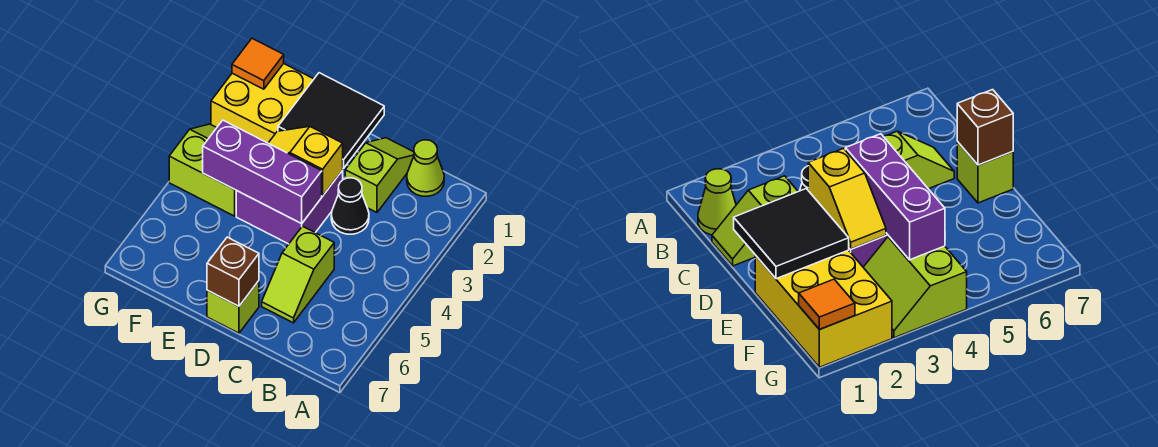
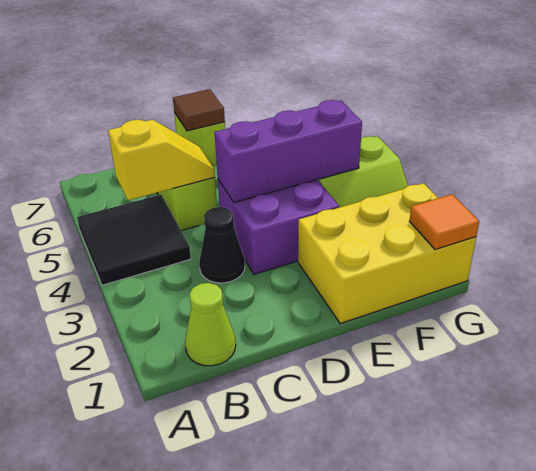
lime slope C1:C2 level 1 top 2 -> none
black tile D1:E2 level 2 -> black tile A4:B5 level 1
yellow slope D3:E3 level 2 top D -> yellow slope B5:C5 level 2 top B
brown brick D7 level 2 -> brown tile D7 level 2

